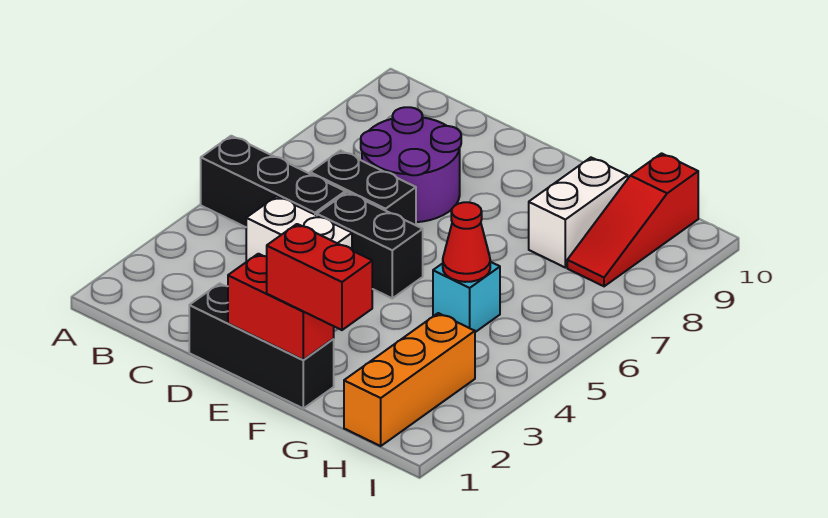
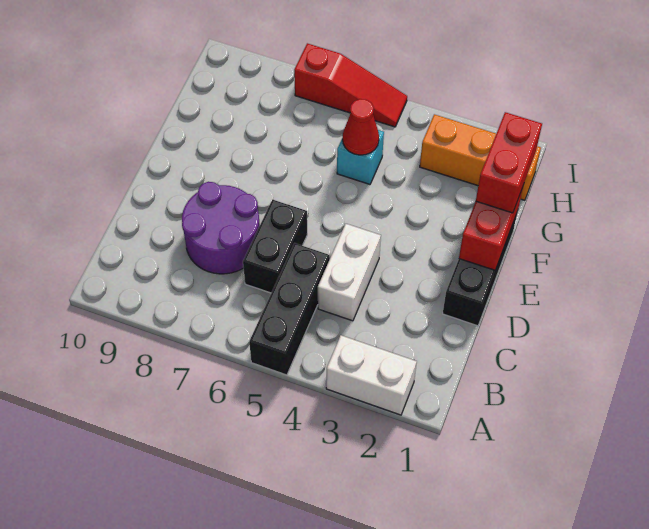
black brick D5:E5 level 1 -> none
white brick G8:G9 level 1 -> white brick A2:A3 level 1
red slope H8:H10 level 1 top 10 -> red slope I5:I7 level 1 top 7

